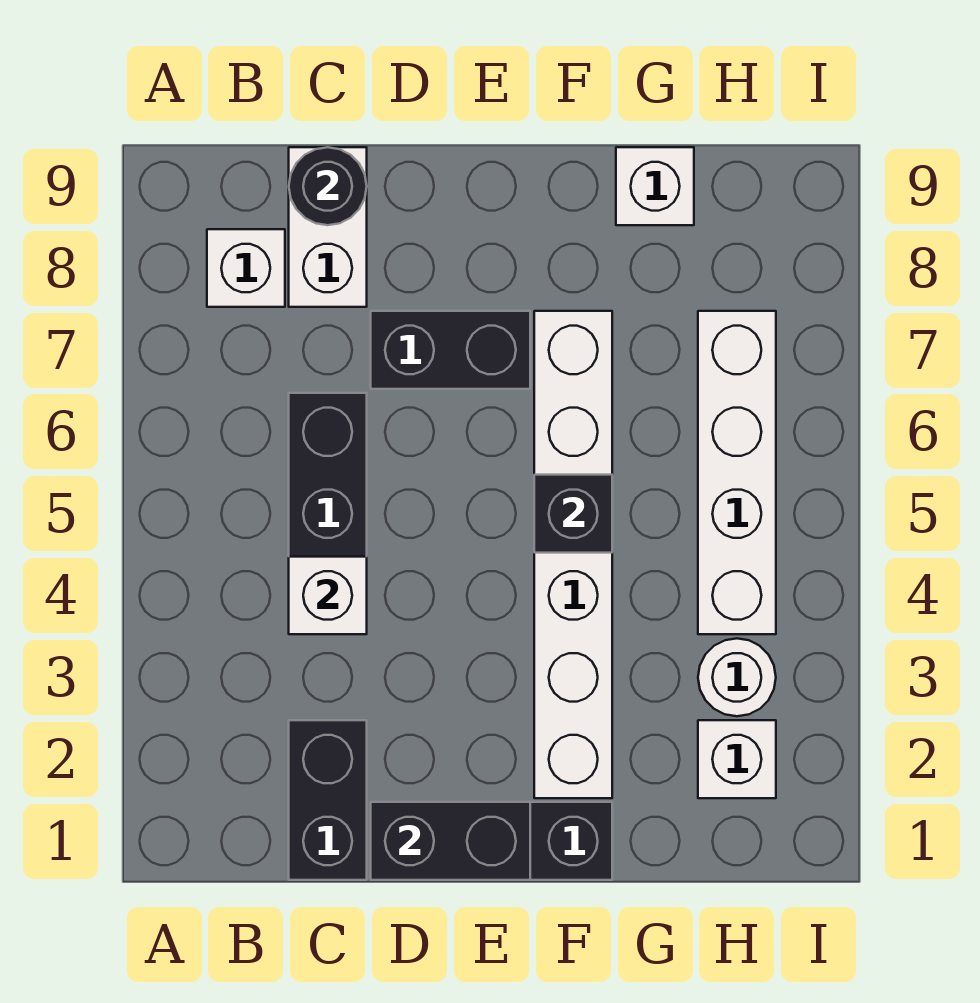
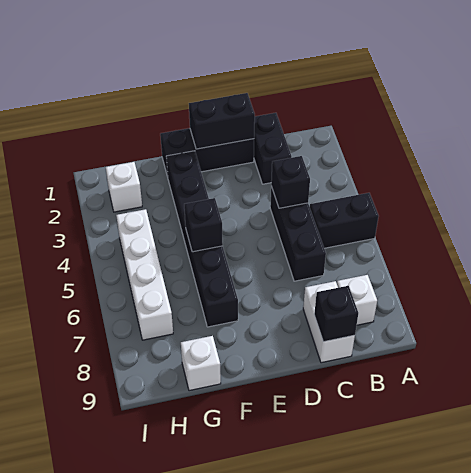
white brick C4 level 2 -> black brick C4 level 2
black round brick C9 level 2 -> black brick C9 level 2
black brick D7:E7 level 1 -> black brick A5:B5 level 1
white brick F2:F7 level 1 -> black brick F2:F7 level 1
white round brick H3 level 1 -> none

